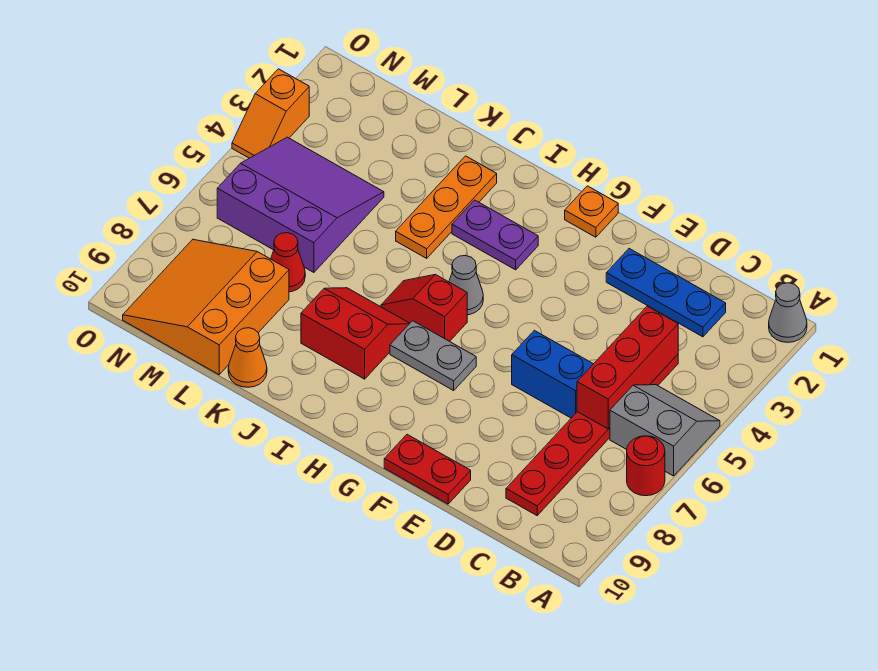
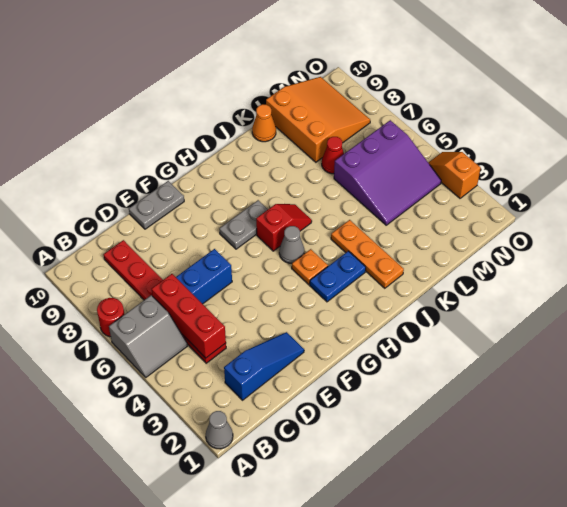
blue plate C2:E2 level 1 -> blue slope C2:E2 level 1 top C
red plate E10:F10 level 1 -> grey plate E10:F10 level 1
orange plate G1 level 1 -> orange plate H4 level 1
purple plate H3:I3 level 1 -> blue plate H3:I3 level 1
red slope I7:J8 level 1 top 8 -> none

